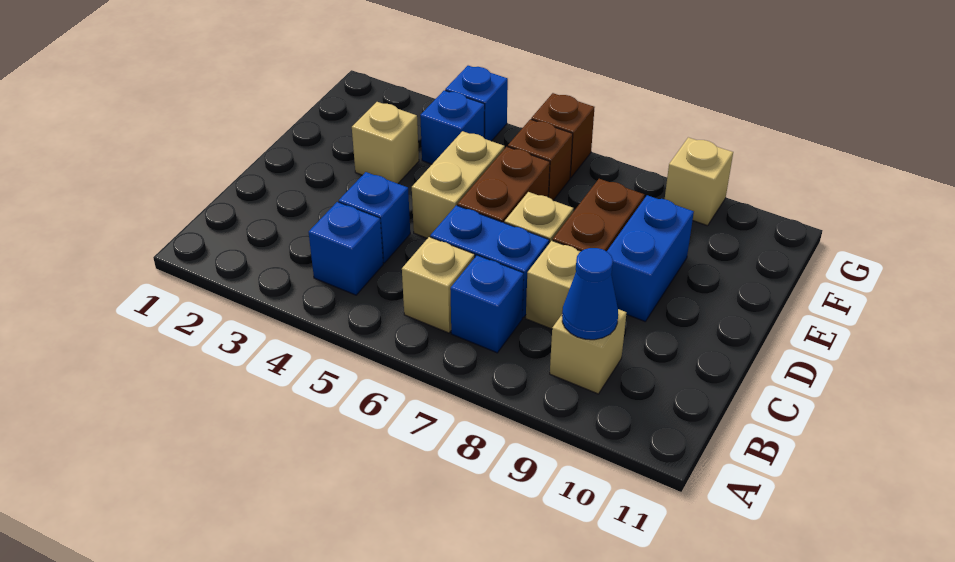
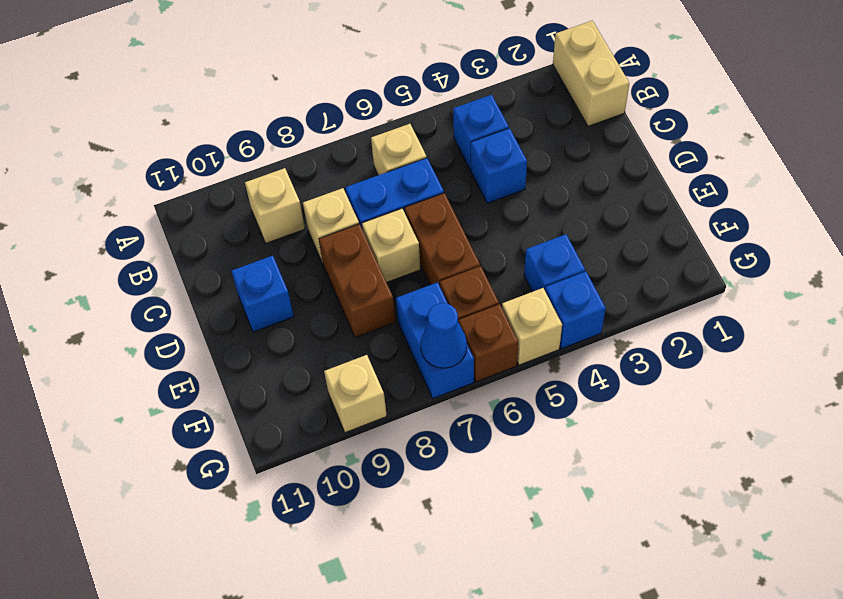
blue brick B7 level 1 -> blue brick D10 level 1
blue cone B9 level 2 -> blue cone G7 level 2
tan brick D5:E5 level 1 -> tan brick A1:B1 level 1
blue brick D9:E9 level 1 -> blue brick F7:G7 level 1
tan brick E3 level 1 -> tan brick G5 level 1

